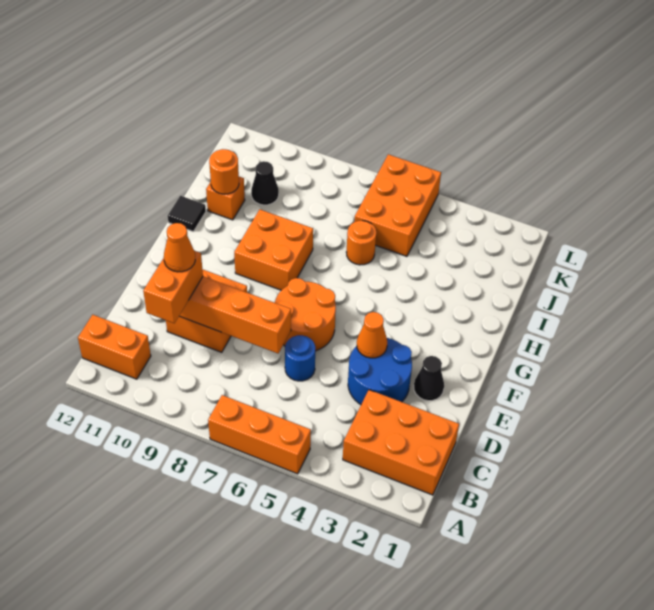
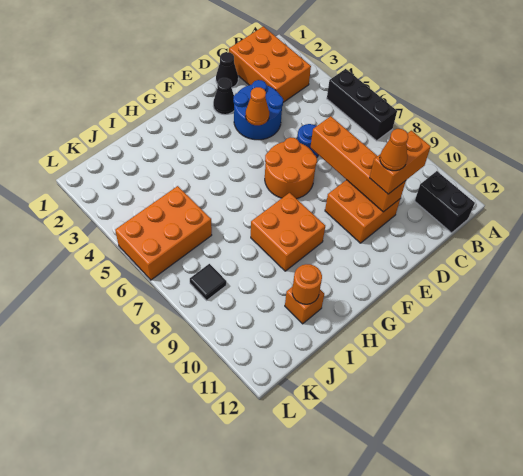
orange brick A5:A7 level 1 -> black brick A5:A7 level 1
orange brick B11:B12 level 1 -> black brick B11:B12 level 1
black tile H12 level 1 -> black tile K8 level 1
orange round brick I6 level 1 -> none
black cone J10 level 1 -> black cone D1 level 1

